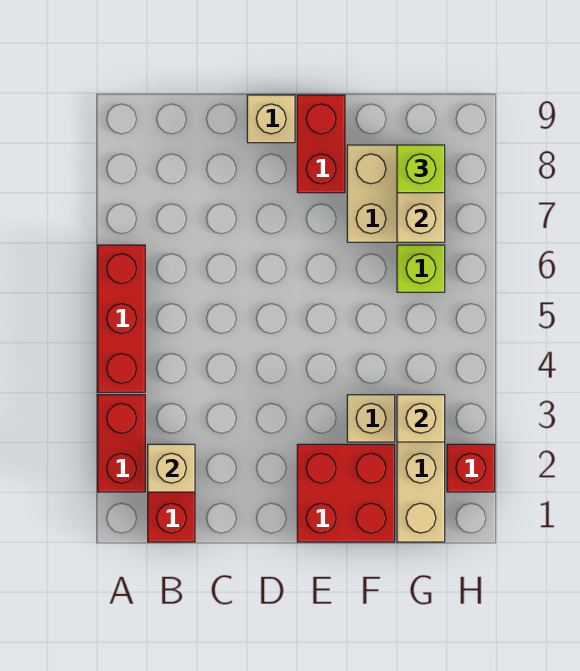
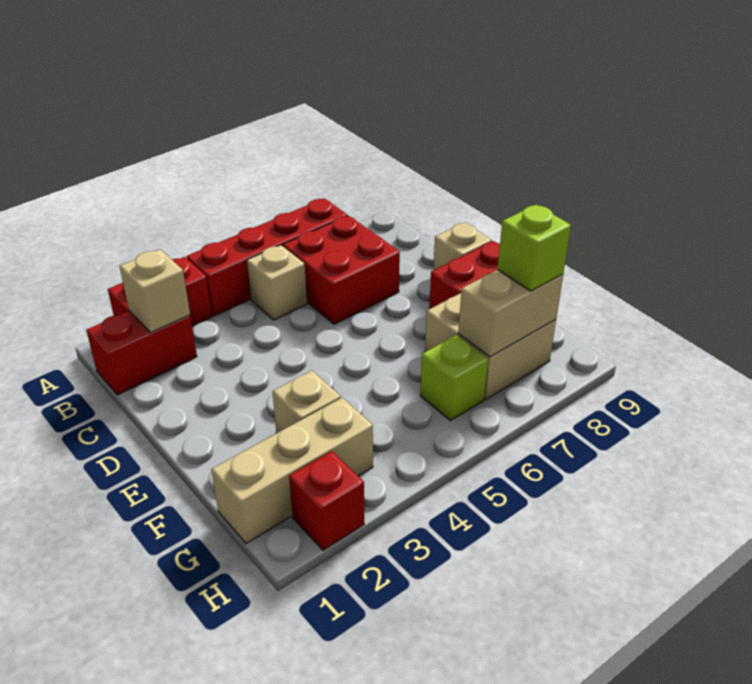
red brick A4:A6 level 1 -> red brick A4:A7 level 1
red brick E1:F2 level 1 -> red brick B6:C7 level 1
tan brick G3 level 2 -> tan brick B5 level 1

